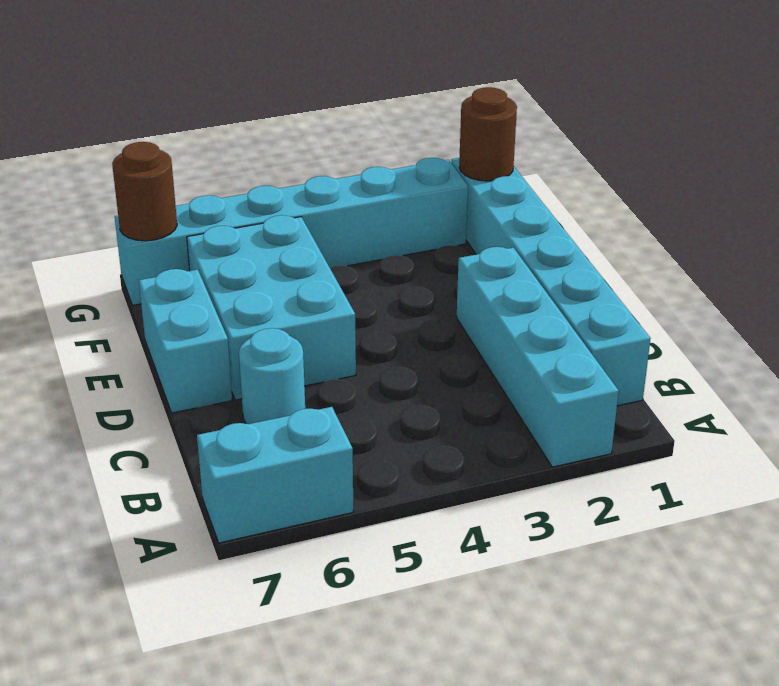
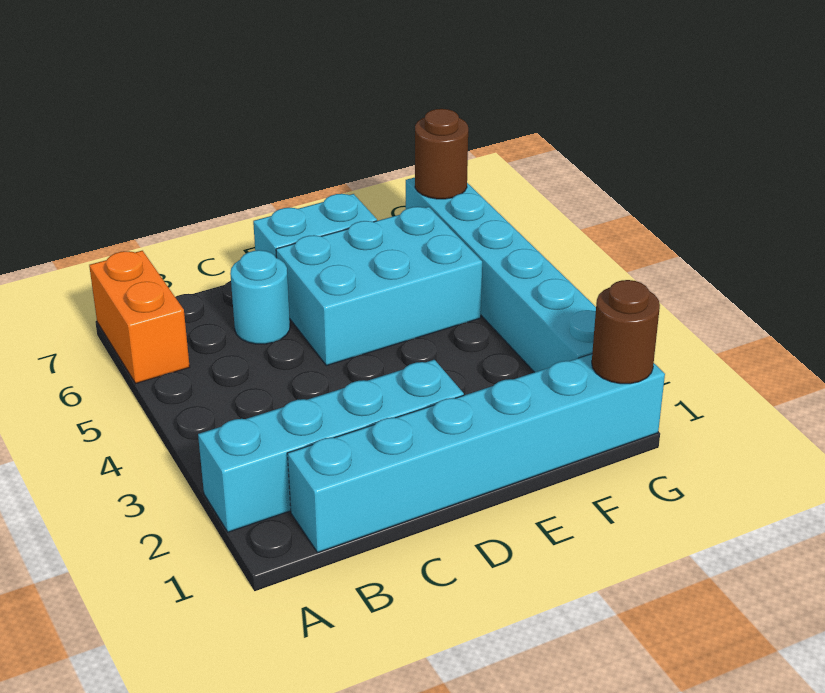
cyan brick A6:A7 level 1 -> orange brick A6:A7 level 1

